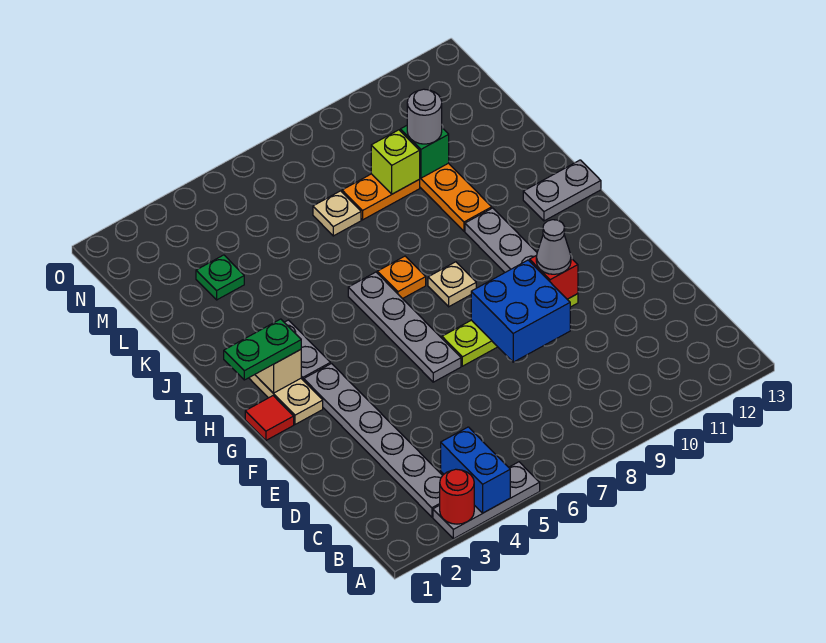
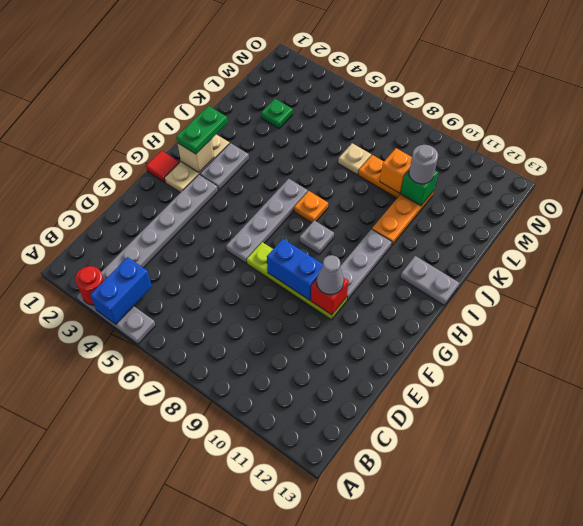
blue brick E8:F9 level 2 -> blue brick F8:F9 level 2
green plate H1:H2 level 3 -> green plate H2:I2 level 3
tan plate H8 level 1 -> grey plate H8 level 1
lime brick L9 level 2 -> orange brick L9 level 2

